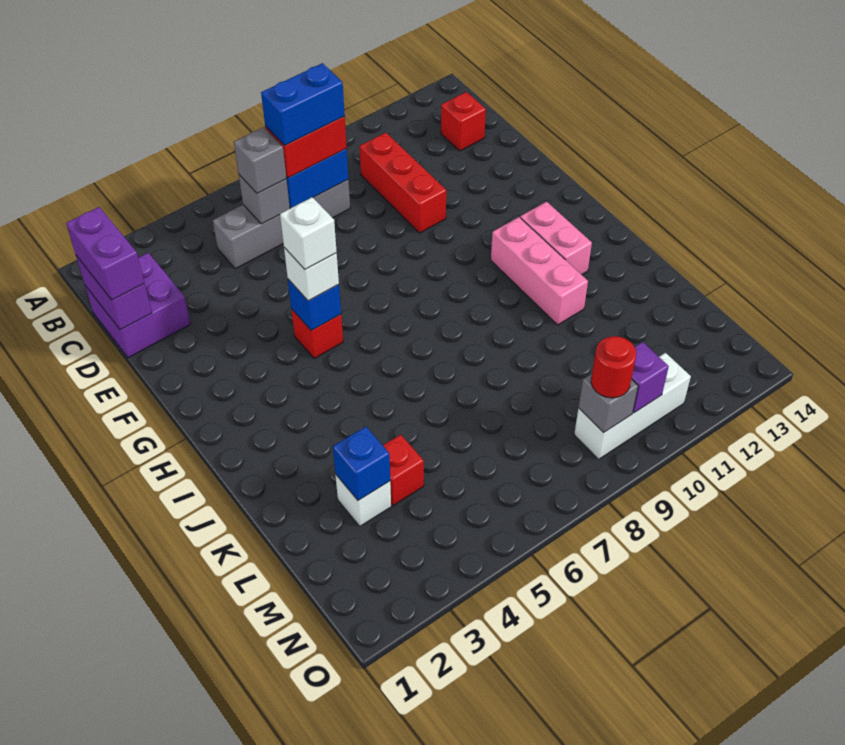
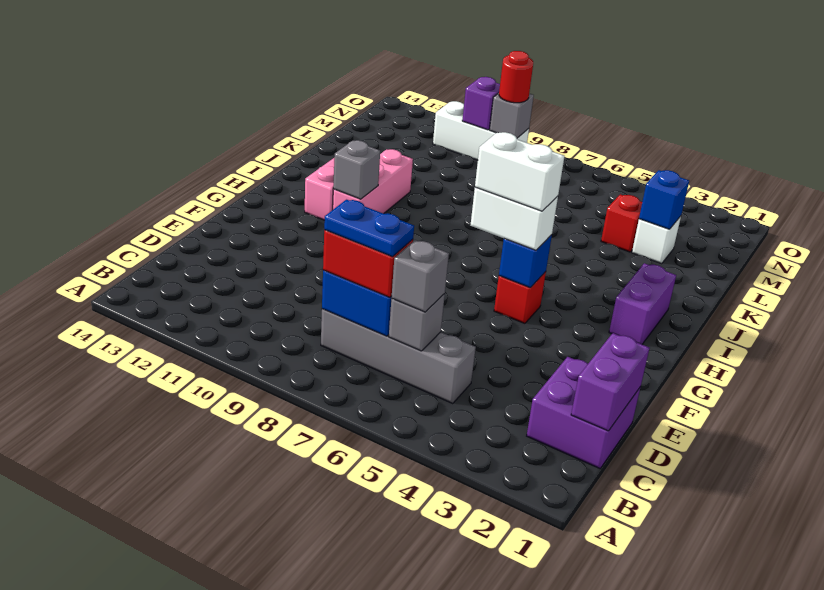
purple brick C1:D1 level 3 -> purple brick H2:I2 level 1
blue brick C7:C8 level 4 -> blue plate C7:C8 level 4
red brick C10:E10 level 1 -> none
red brick C13 level 1 -> none
white brick G5 level 3 -> white brick G5:G6 level 3
white brick G5 level 4 -> white brick G5:G6 level 4
none -> grey brick H11 level 2

